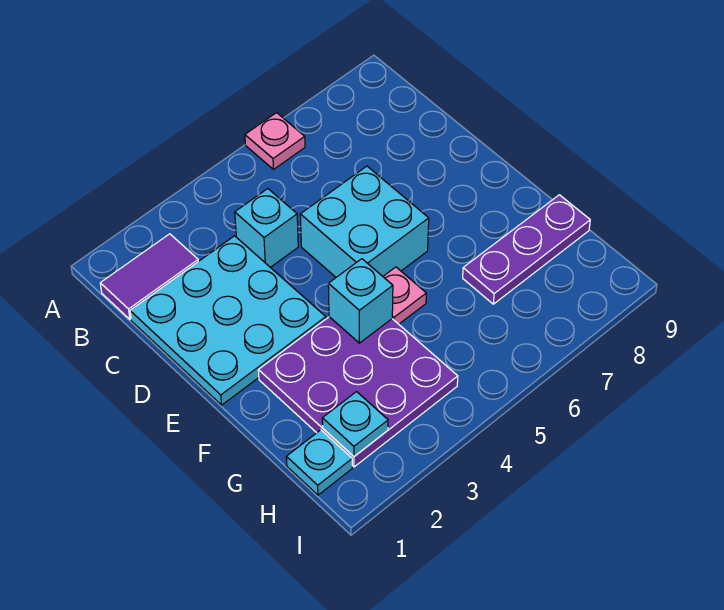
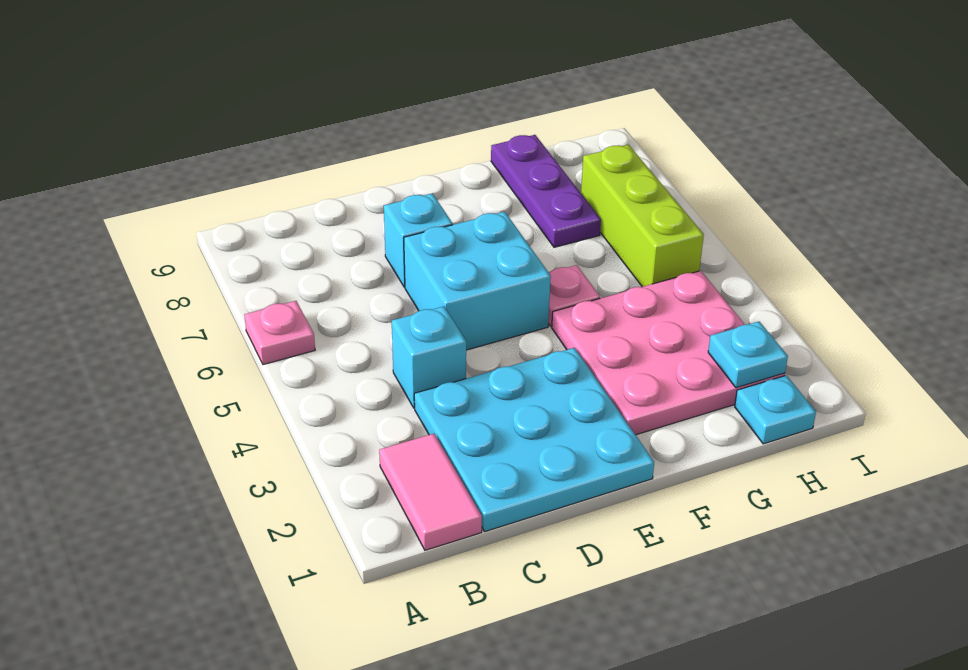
purple tile B1:B2 level 1 -> pink tile B1:B2 level 1
purple plate F2:H4 level 1 -> pink plate F2:H4 level 1
cyan brick F4 level 2 -> cyan brick D7 level 1
none -> lime brick H5:H7 level 1

